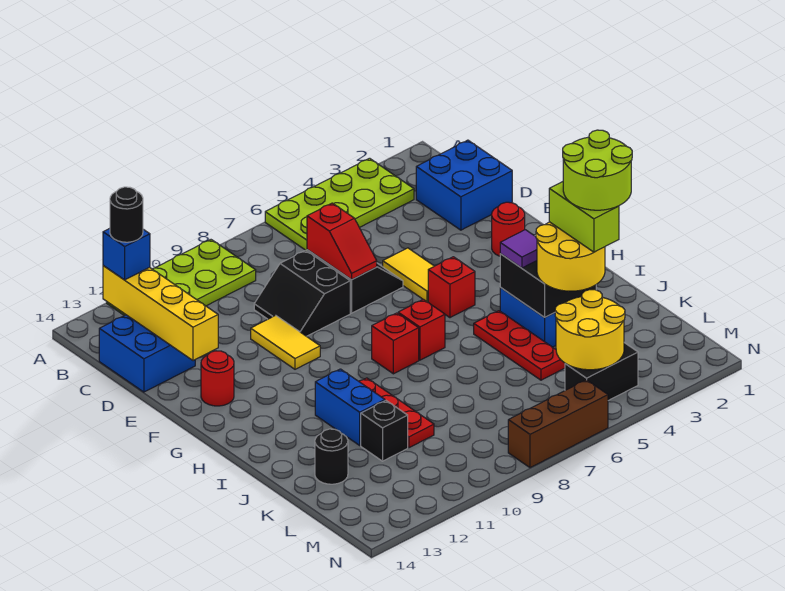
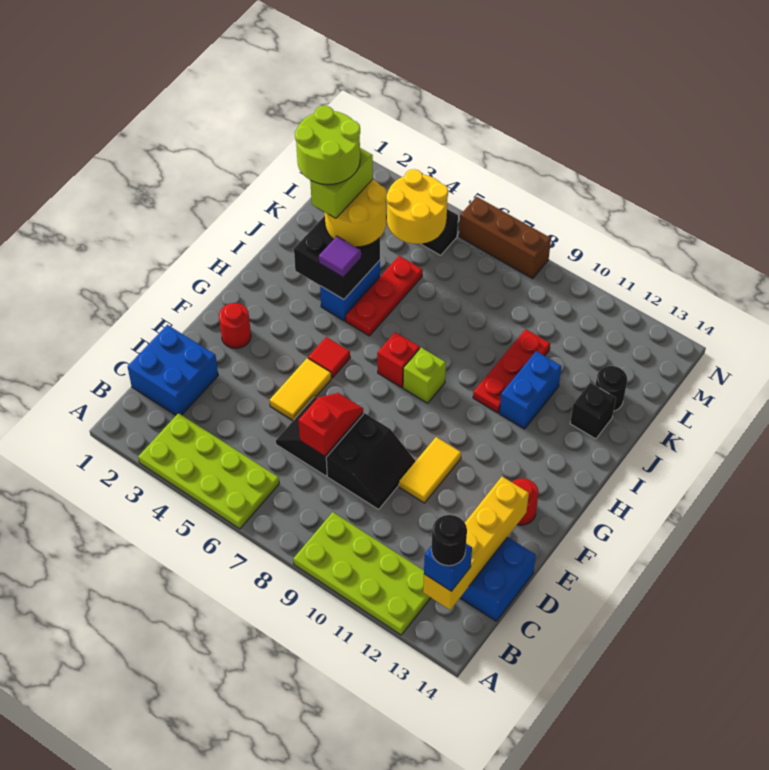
red brick G5 level 1 -> red tile G5 level 1
red brick H8 level 1 -> lime brick H8 level 1
black brick K11 level 1 -> black brick J13 level 1

